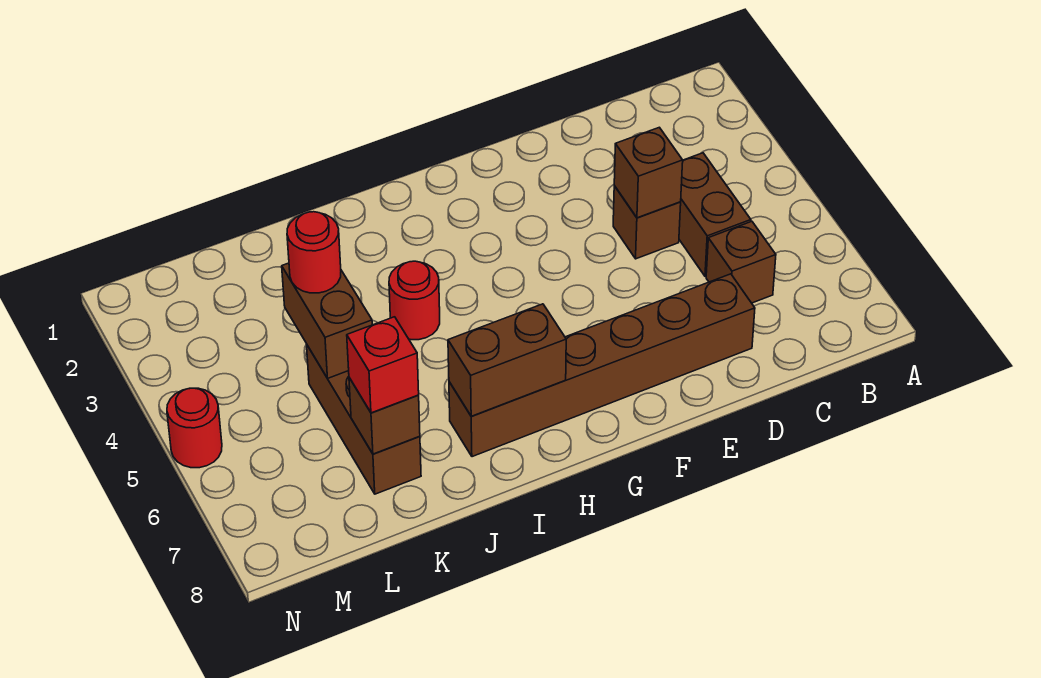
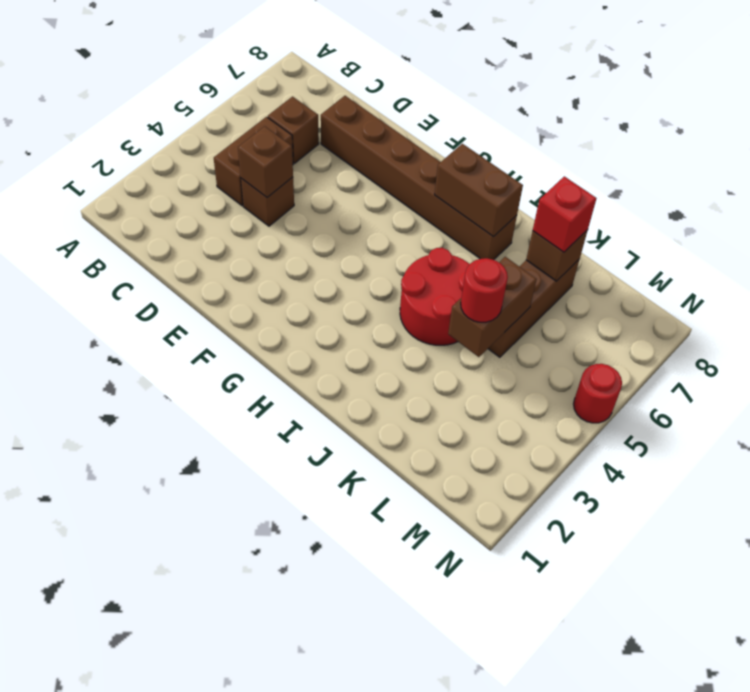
red round brick I4 level 1 -> red round brick I4:J5 level 1

